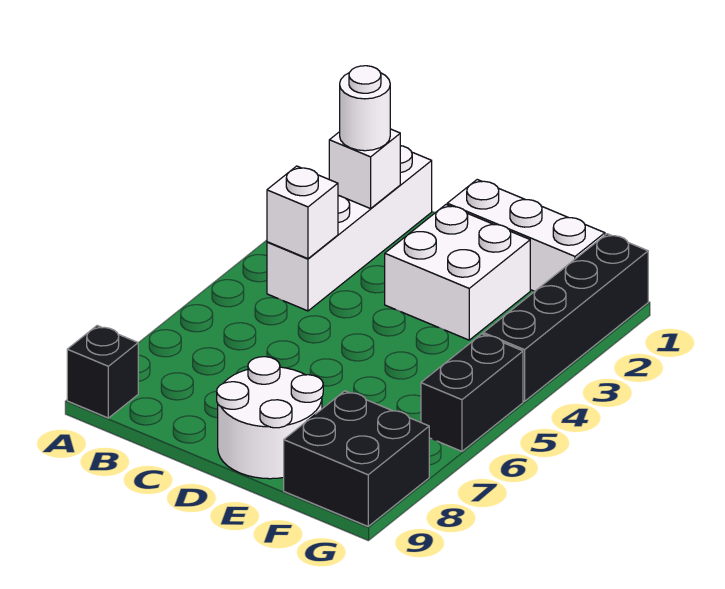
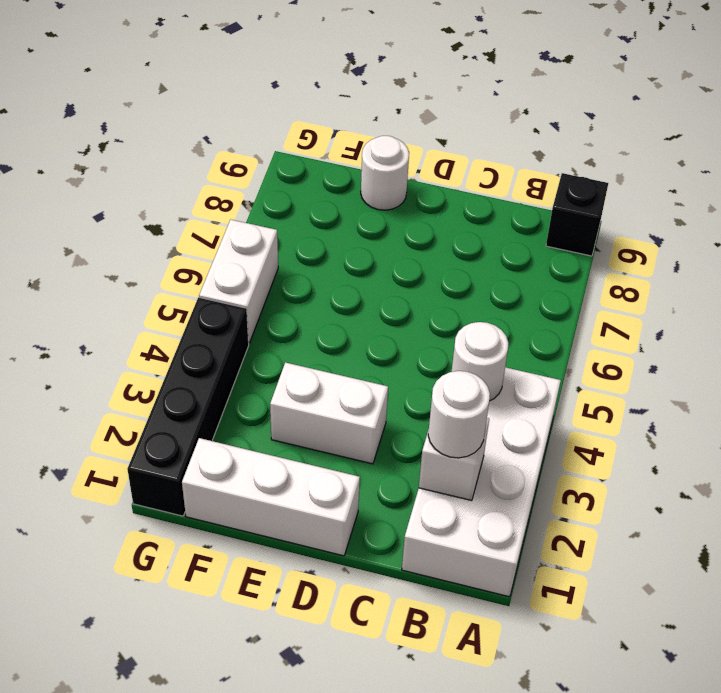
white brick B1:B4 level 1 -> white brick A1:B4 level 1
white brick B4 level 2 -> white round brick B4 level 2
white brick D2:E3 level 1 -> white brick D3:E3 level 1
white round brick D8:E9 level 1 -> white round brick E9 level 1
black brick F8:G9 level 1 -> none
black brick G5:G6 level 1 -> white brick G5:G6 level 1

